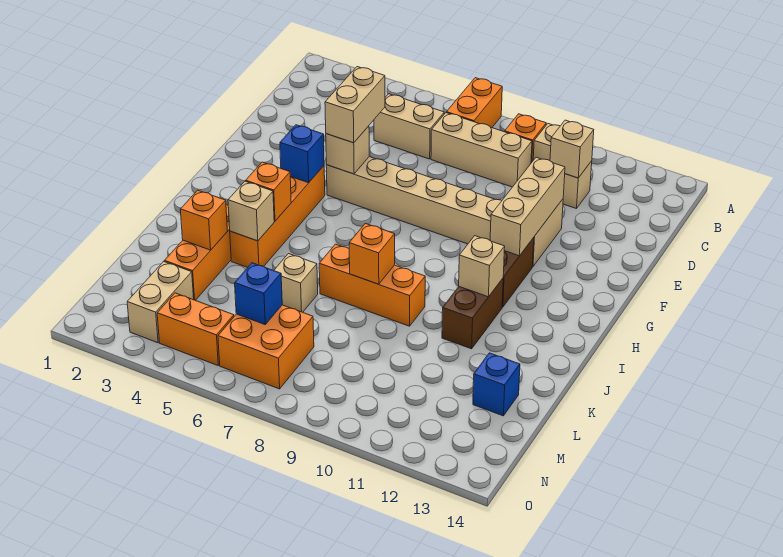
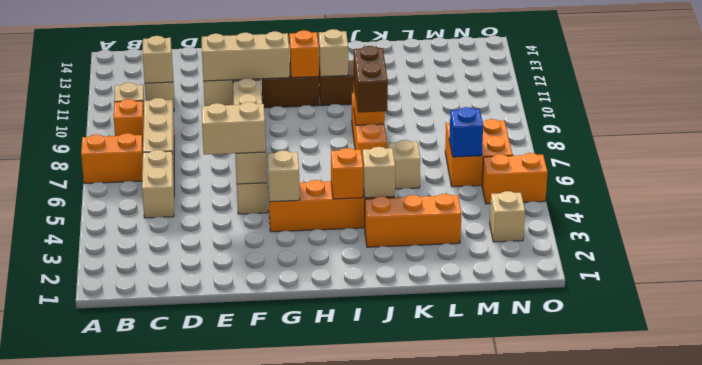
blue brick G4 level 2 -> tan brick G4 level 2
none -> brown brick J7:J8 level 3
orange brick K3 level 2 -> orange brick H11 level 2
blue brick L13 level 1 -> none
tan brick M3:N3 level 1 -> tan brick N3 level 1
orange brick N4:N5 level 1 -> orange brick N5:O5 level 1

